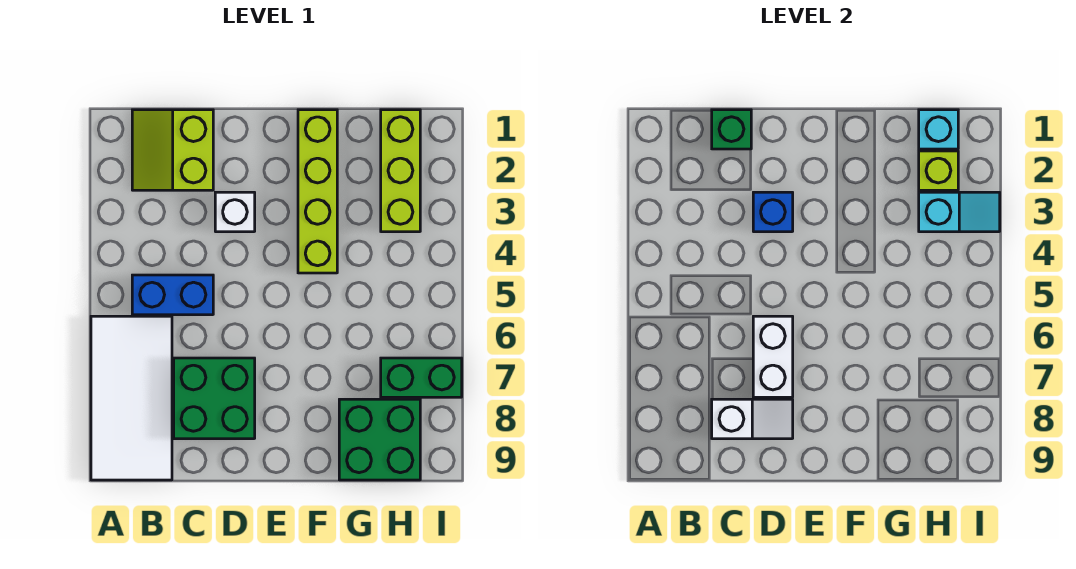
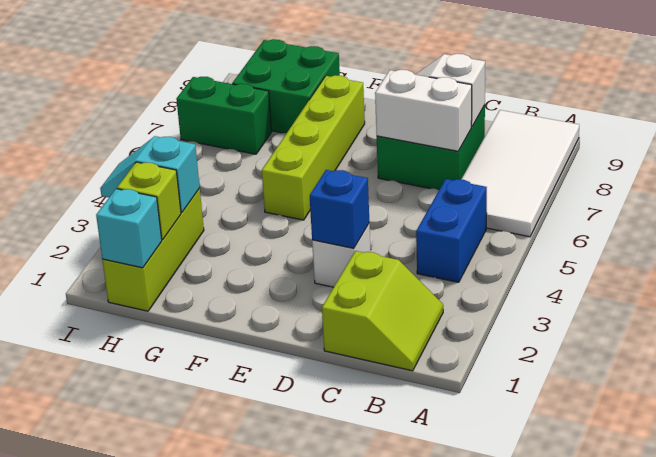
blue brick B5:C5 level 1 -> blue brick B4:B5 level 1
green brick C1 level 2 -> none
white brick D6:D7 level 2 -> white brick C7:D7 level 2
lime brick F1:F4 level 1 -> lime brick F5:F8 level 1

